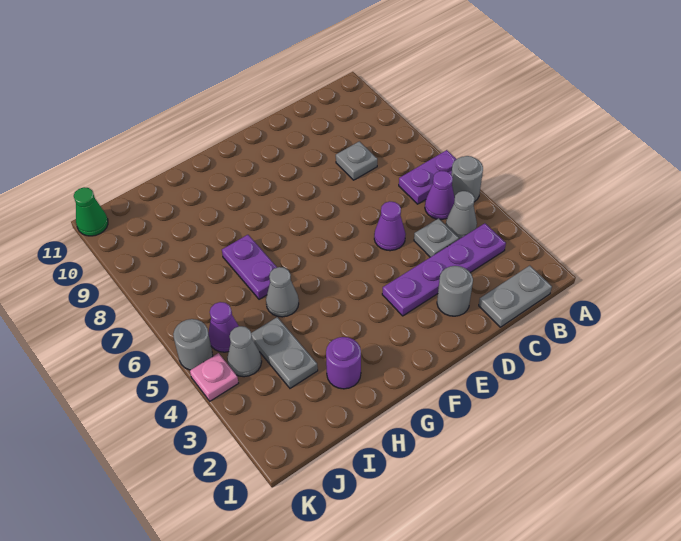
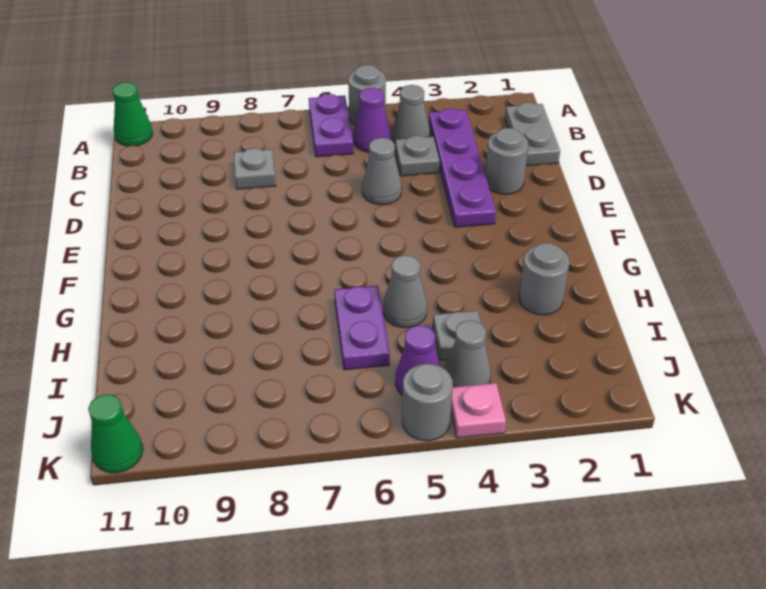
none -> green cone A11 level 1
purple cone D5 level 1 -> grey cone D5 level 1
purple round brick H2 level 1 -> grey round brick H2 level 1
purple plate H6:H7 level 1 -> purple plate H6:I6 level 1
grey plate I3:I4 level 1 -> grey plate I4 level 1

